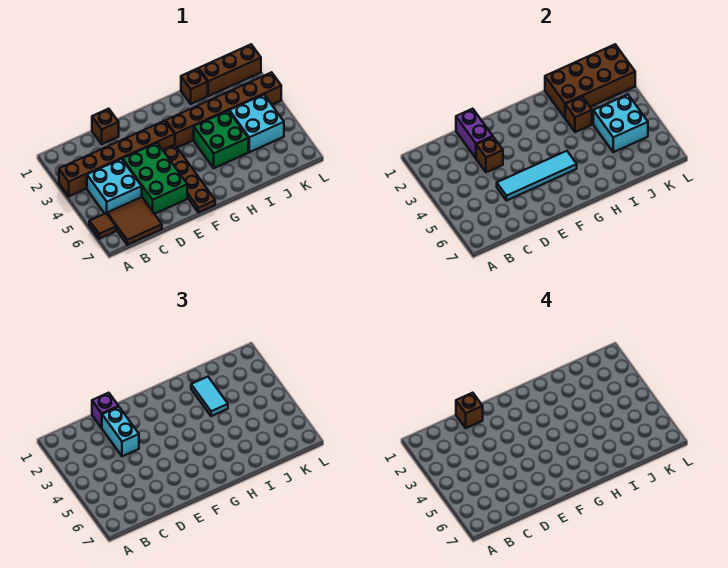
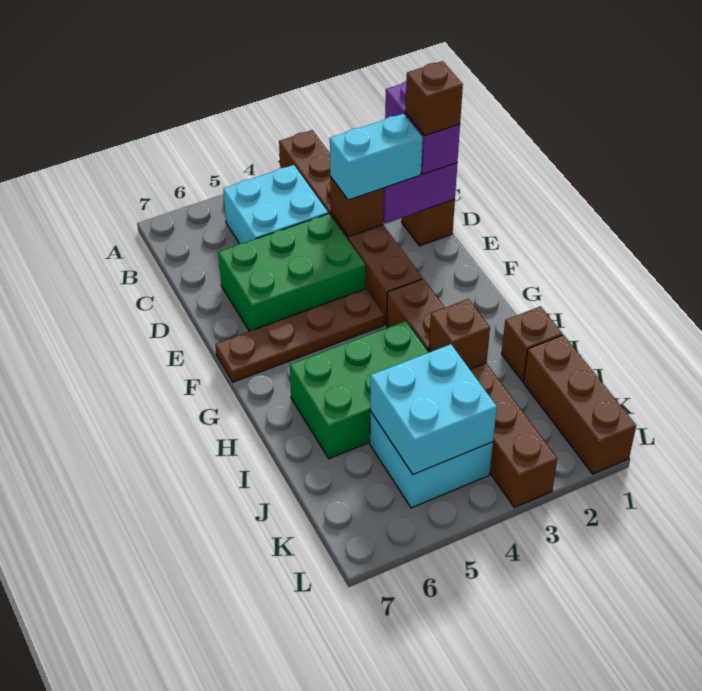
brown tile A6 level 1 -> none
brown tile B6:C7 level 1 -> none
purple brick D1 level 3 -> purple brick C1:D1 level 3
cyan tile D5:G5 level 2 -> none
green brick H4:I5 level 1 -> green brick H4:I6 level 1
brown brick I1:L2 level 2 -> none
cyan tile I2:I3 level 3 -> none

